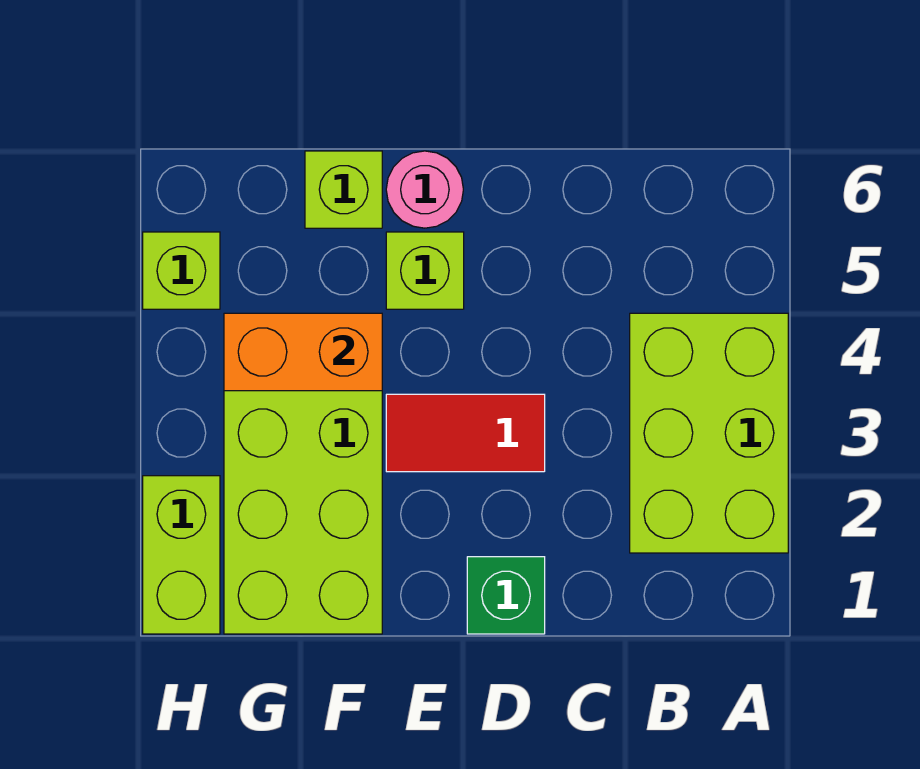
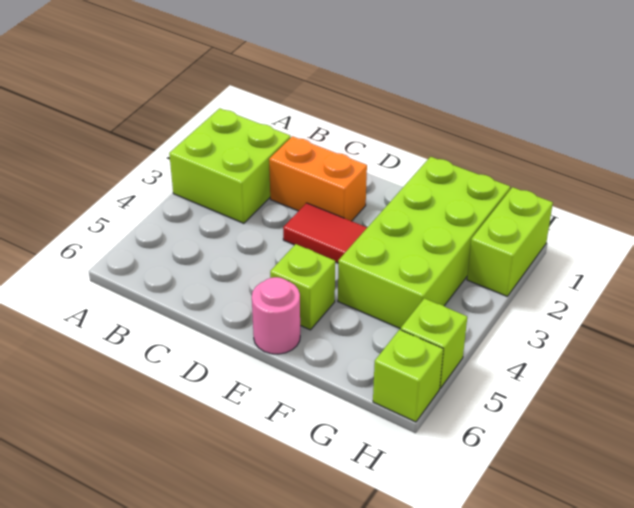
lime brick A2:B4 level 1 -> lime brick A2:B3 level 1
green brick D1 level 1 -> none
orange brick F4:G4 level 2 -> orange brick C2:D2 level 1
lime brick F6 level 1 -> lime brick H6 level 1

